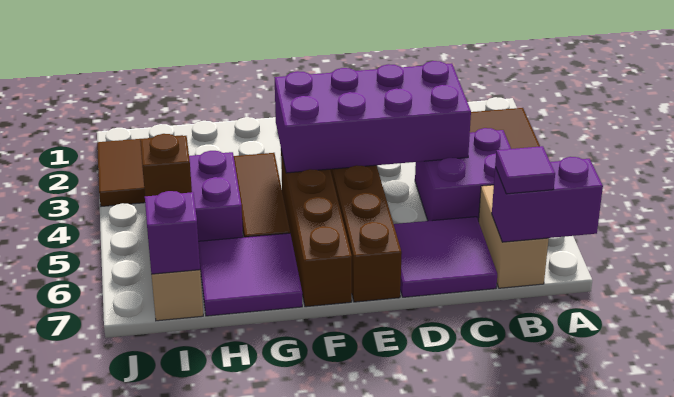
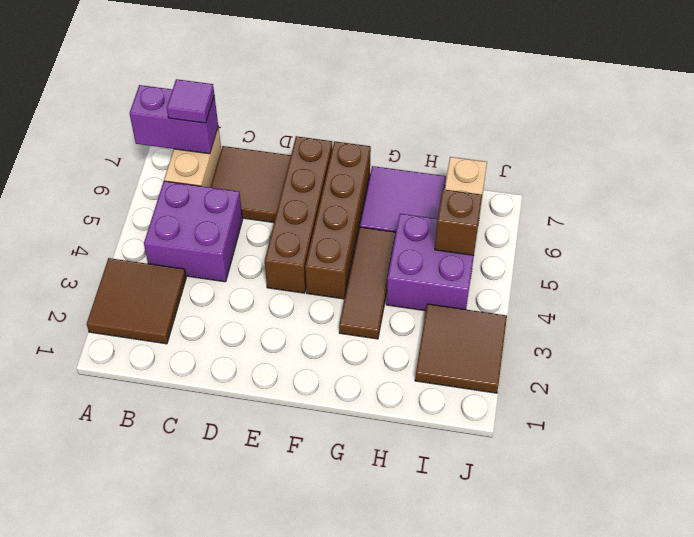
purple brick C3:F4 level 2 -> none
purple tile C6:D7 level 1 -> brown tile C6:D7 level 1
purple brick I7 level 2 -> none

